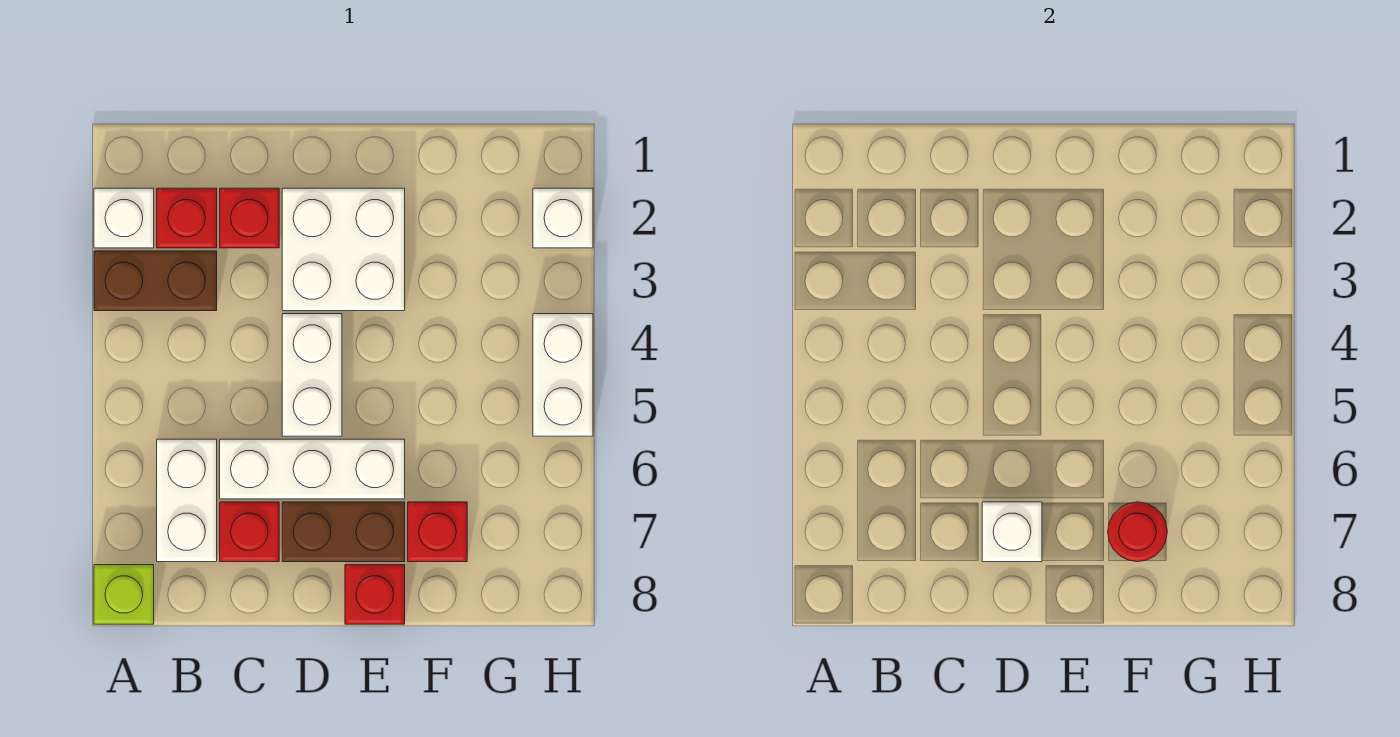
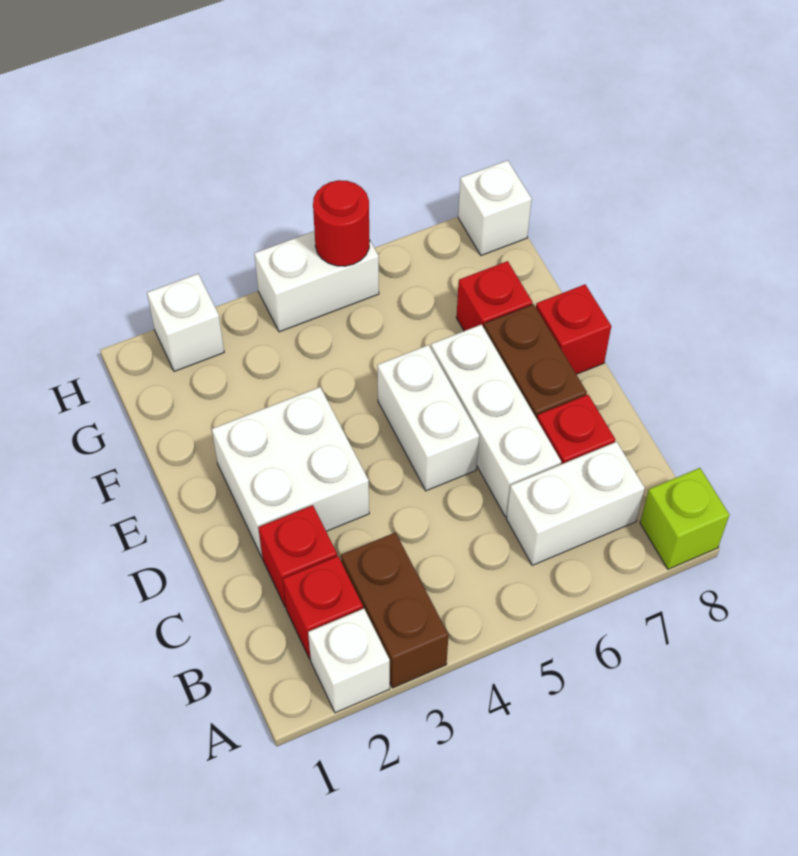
white brick D4:D5 level 1 -> white brick D5:E5 level 1
white brick D7 level 2 -> white brick H8 level 1
red round brick F7 level 2 -> red round brick H5 level 2

